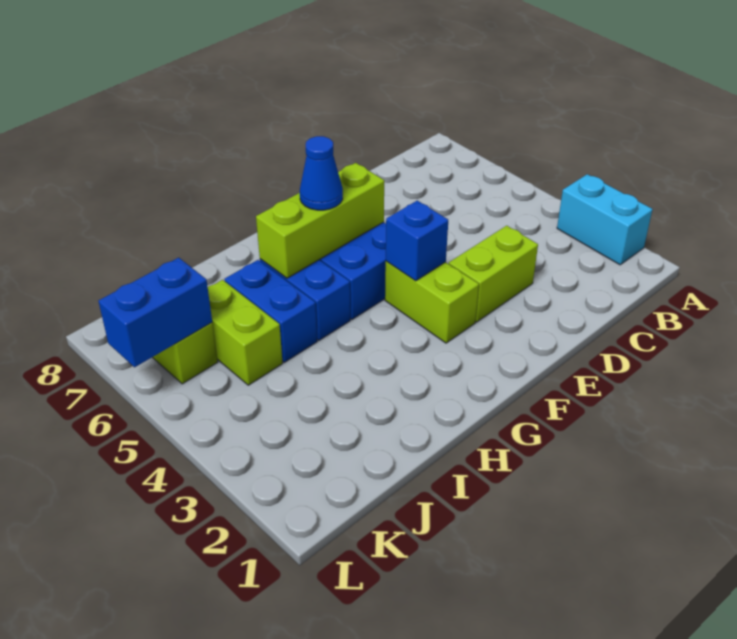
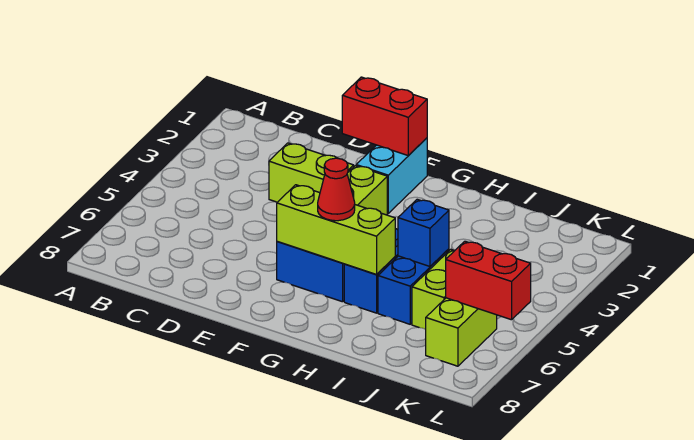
cyan brick A2:A3 level 1 -> cyan brick F1:F2 level 1
none -> red brick E1:F1 level 2
blue brick F4 level 2 -> blue brick I5 level 2
blue cone G6 level 3 -> red cone G6 level 3
blue brick K6:L6 level 2 -> red brick K6:L6 level 2

